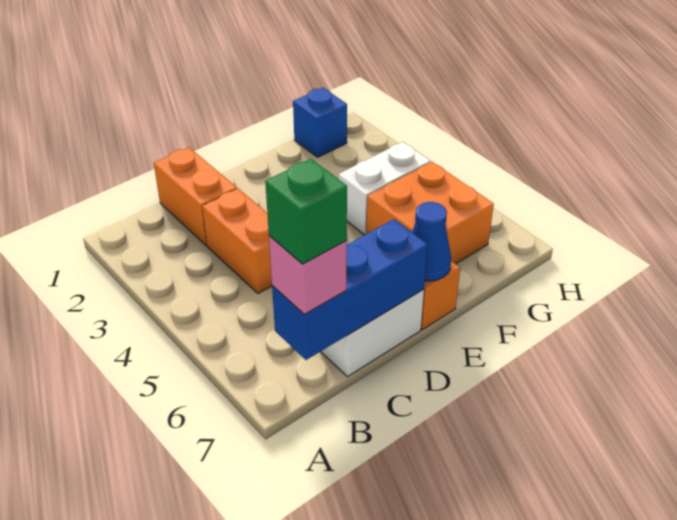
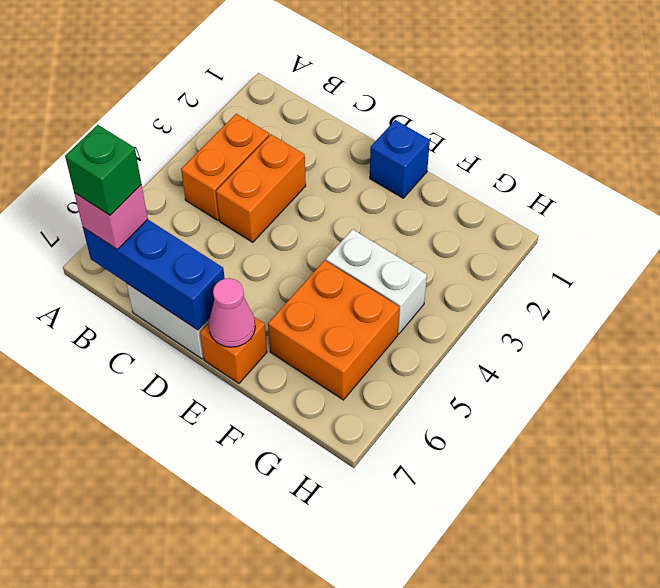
orange brick C1:C2 level 1 -> orange brick B3:B4 level 1
blue cone E7 level 2 -> pink cone E7 level 2
blue brick G1 level 1 -> blue brick E1 level 1

